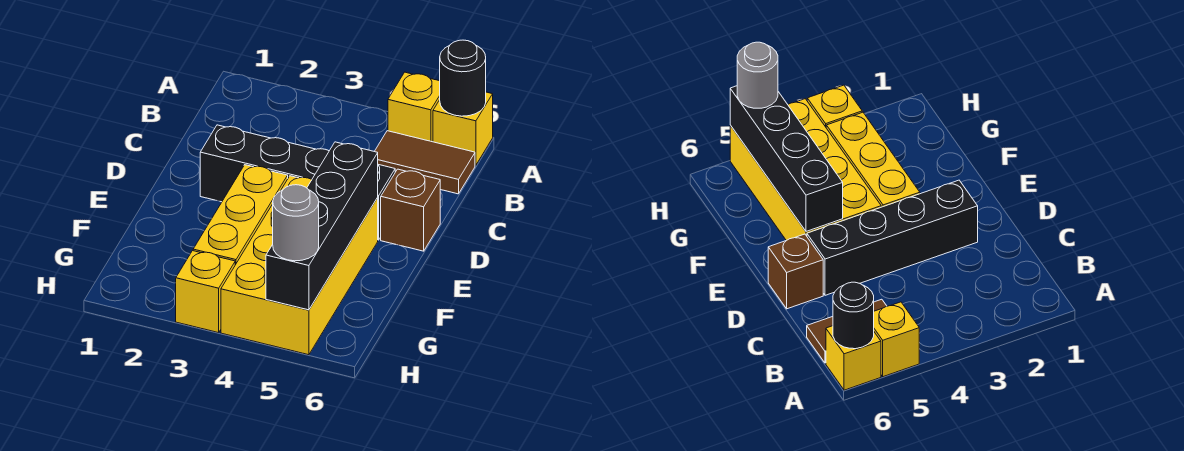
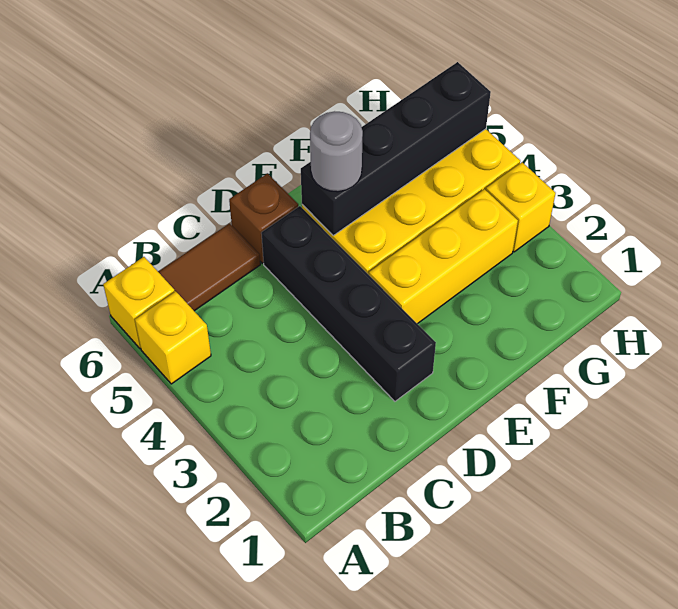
black round brick A6 level 2 -> none
brown tile B5:B6 level 1 -> brown tile B6:C6 level 1
grey round brick H5 level 3 -> grey round brick E5 level 3

